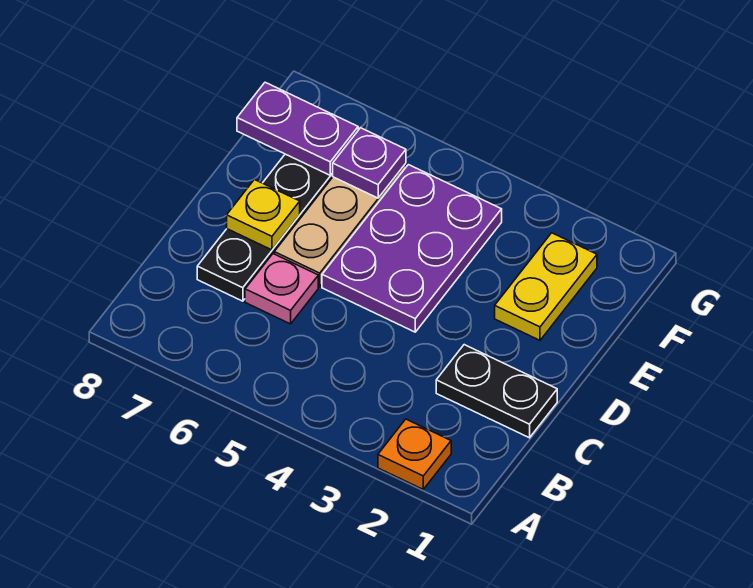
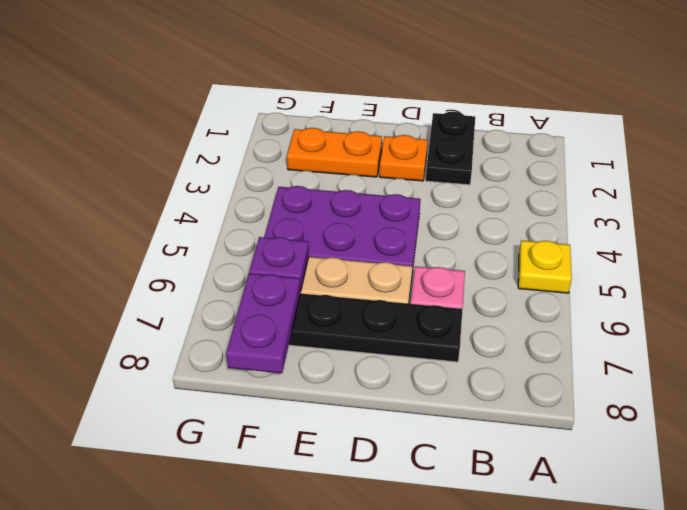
orange plate A2 level 1 -> orange plate D2 level 1
yellow plate D7 level 2 -> yellow plate A5 level 1
yellow plate E2:F2 level 1 -> orange plate E2:F2 level 1

